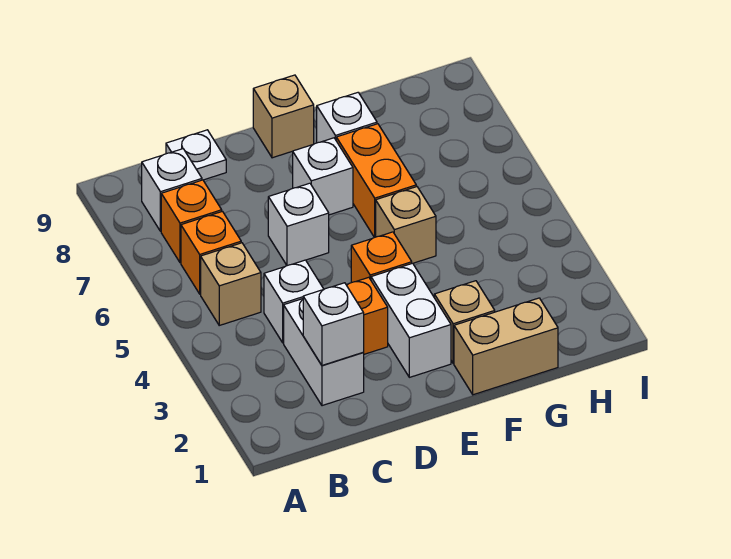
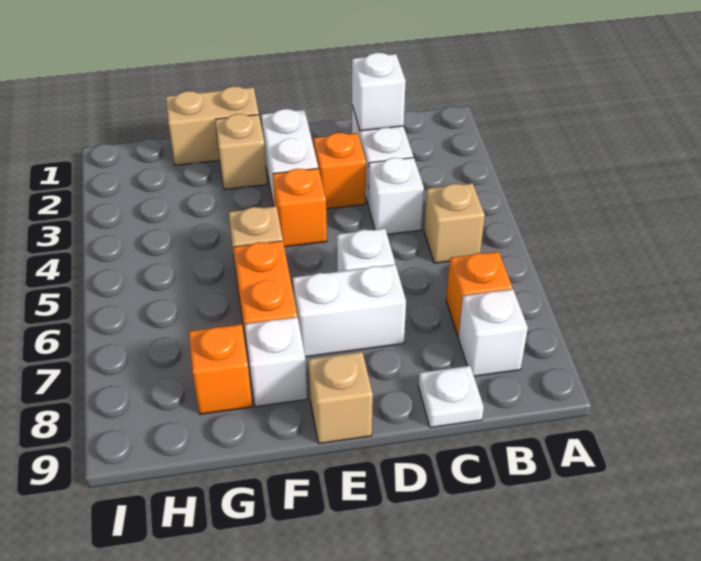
orange brick B6 level 1 -> orange brick G8 level 1
white brick E7 level 1 -> white brick D7:E7 level 1

